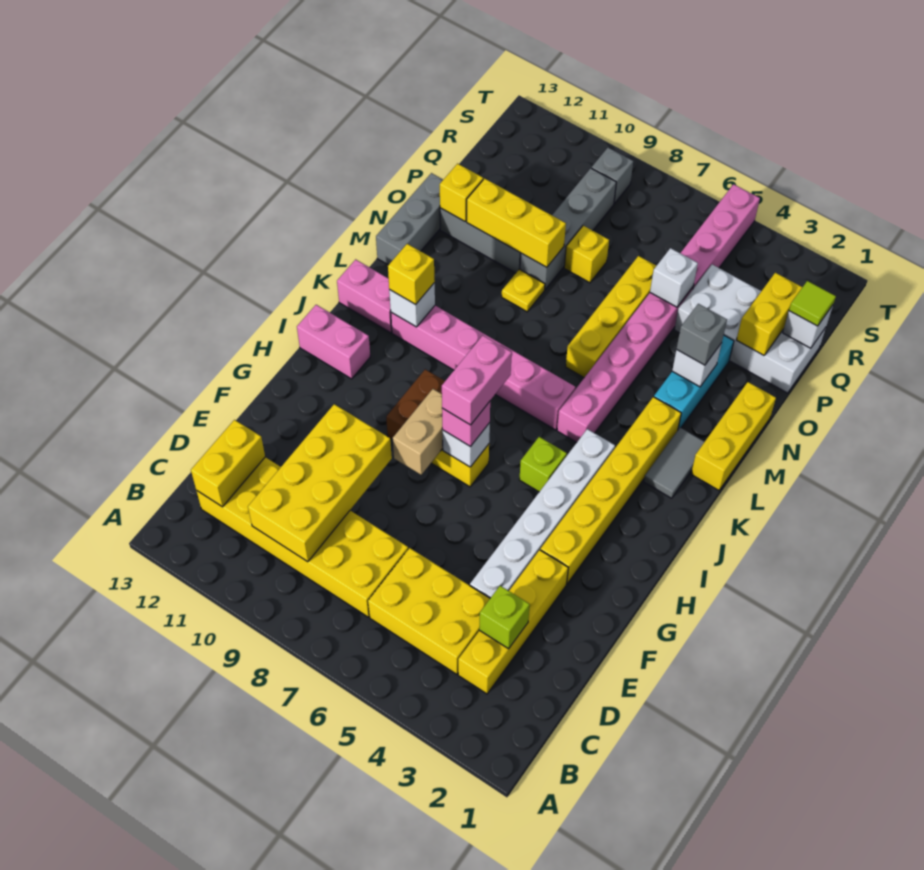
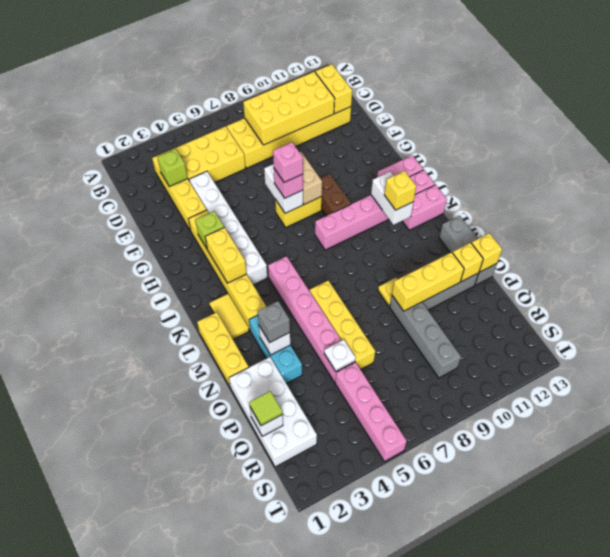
yellow brick C9:F10 level 2 -> yellow brick C8:D11 level 2
white brick H7 level 2 -> white brick G7:H7 level 2
pink brick H7:I7 level 4 -> pink brick H7 level 4
lime brick I5 level 1 -> lime brick H3 level 2
grey tile K2:L2 level 1 -> yellow tile K2:L2 level 1
pink brick K6:K11 level 1 -> pink brick J8:J13 level 1
white brick K11 level 2 -> white brick J11:K11 level 2
white brick P1:Q4 level 1 -> white brick O1:R2 level 1
yellow brick P2:Q2 level 2 -> yellow brick I3:J3 level 2
white brick P5 level 2 -> white plate P5 level 2
yellow brick P8 level 1 -> yellow brick O13 level 2
grey brick S9 level 1 -> none

